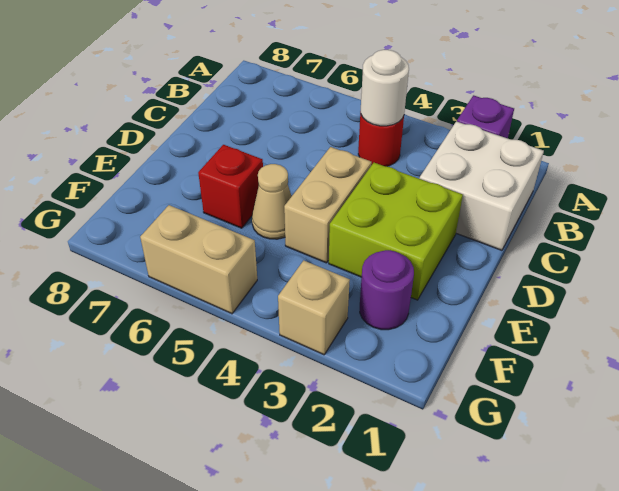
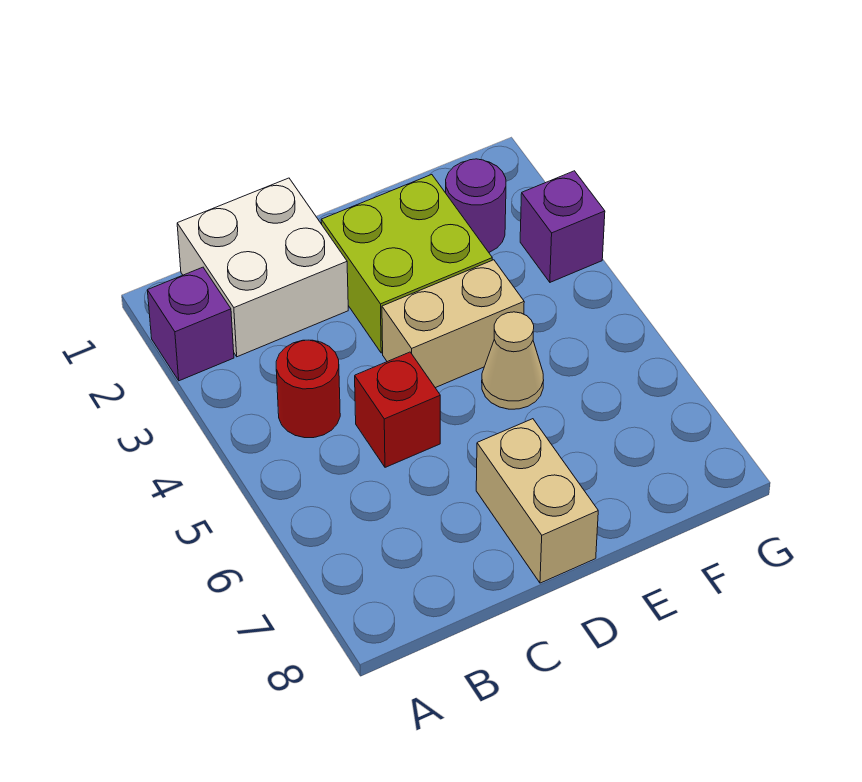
white round brick B4 level 2 -> none
red brick E6 level 1 -> red brick C5 level 1
tan brick G3 level 1 -> purple brick G3 level 1
tan brick G5:G6 level 1 -> tan brick D7:D8 level 1

